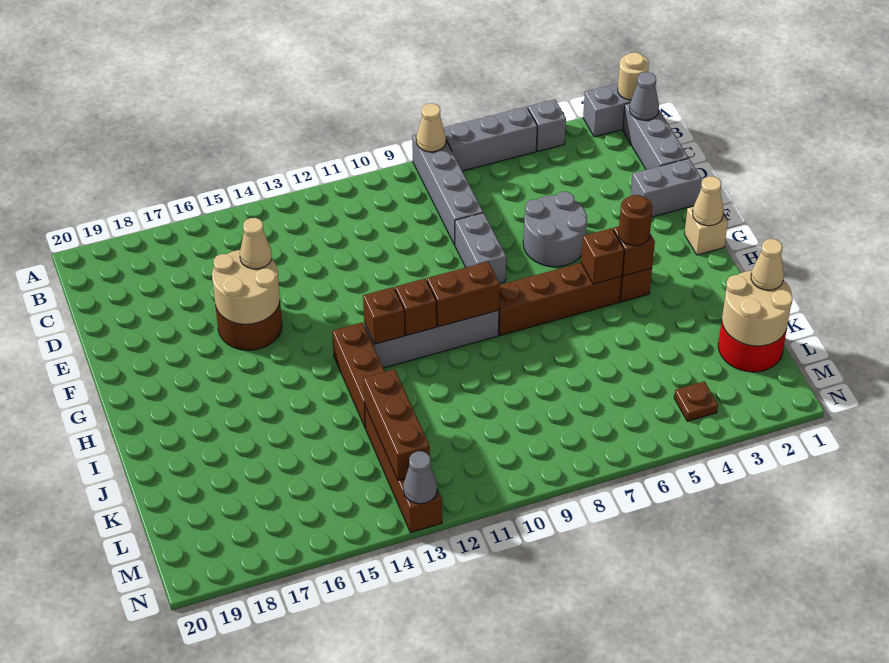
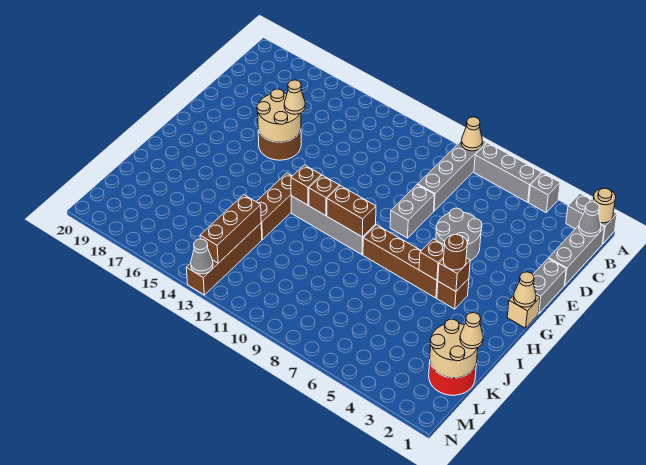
grey brick E1:E2 level 1 -> grey brick E1:F1 level 1
brown plate M4 level 1 -> none

